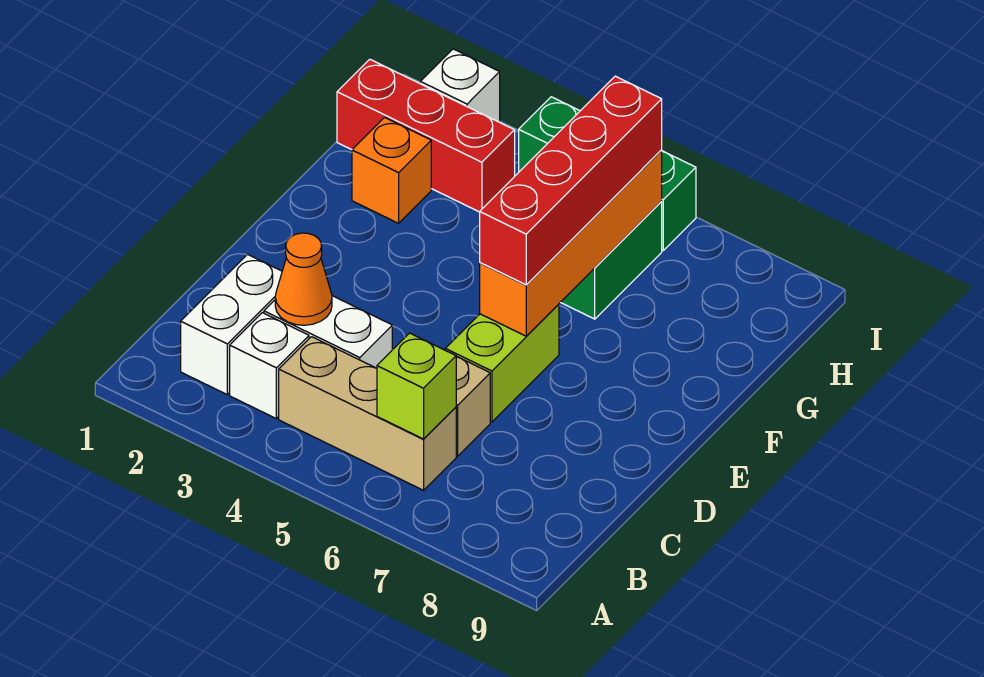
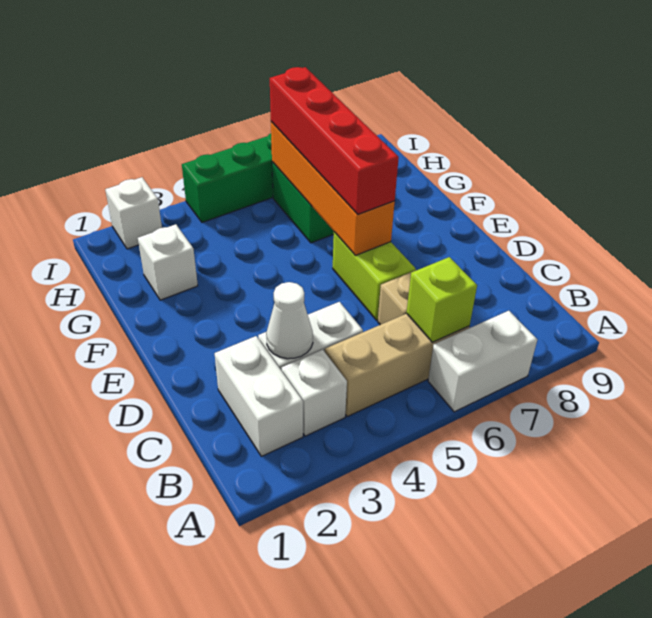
none -> white brick A6:A7 level 1
orange cone C3 level 2 -> white cone C3 level 2
orange brick G2 level 1 -> white brick G2 level 1
red brick H1:H3 level 1 -> none

